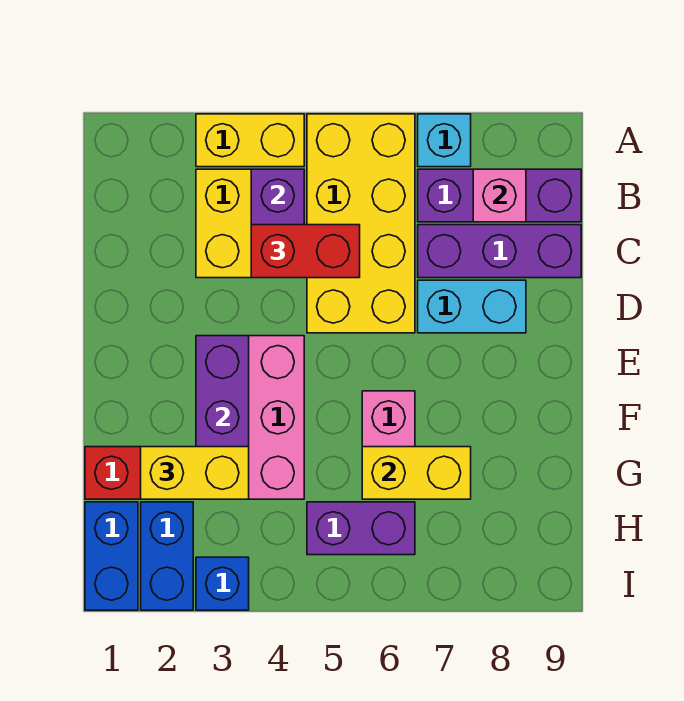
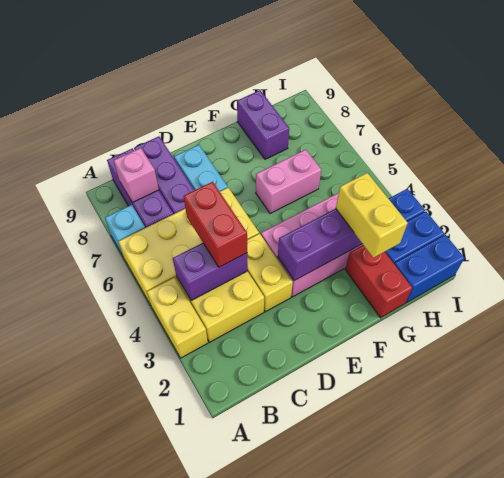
yellow brick G6:G7 level 2 -> yellow brick D3:D4 level 1
purple brick H5:H6 level 1 -> purple brick G8:G9 level 1

